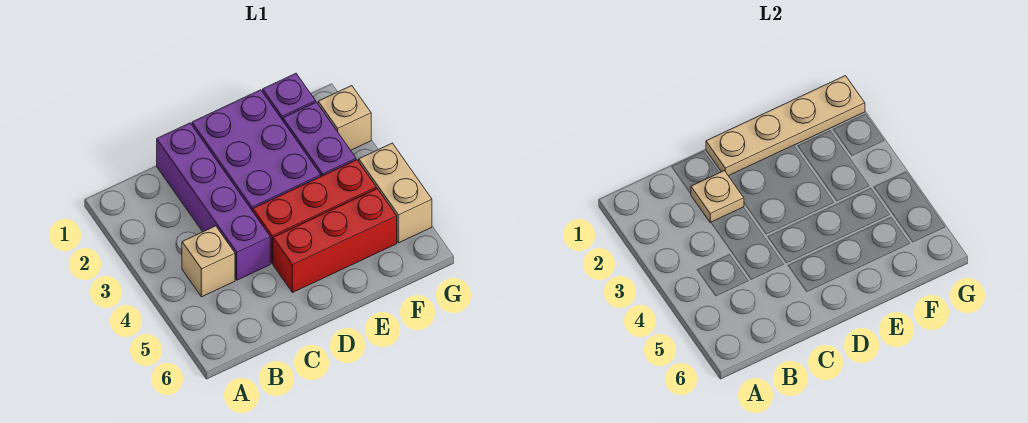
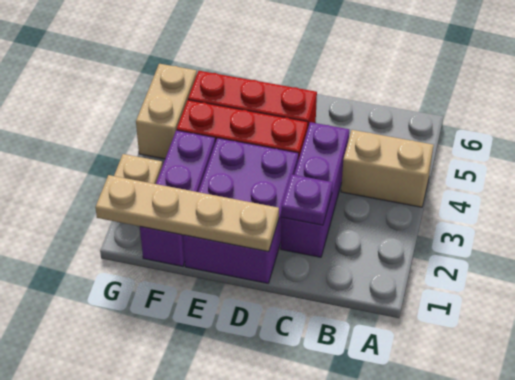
tan brick B4 level 1 -> tan brick A4:B4 level 1
purple brick C1:C4 level 1 -> purple brick C2:C4 level 1
tan plate C2 level 2 -> purple plate C2 level 2

